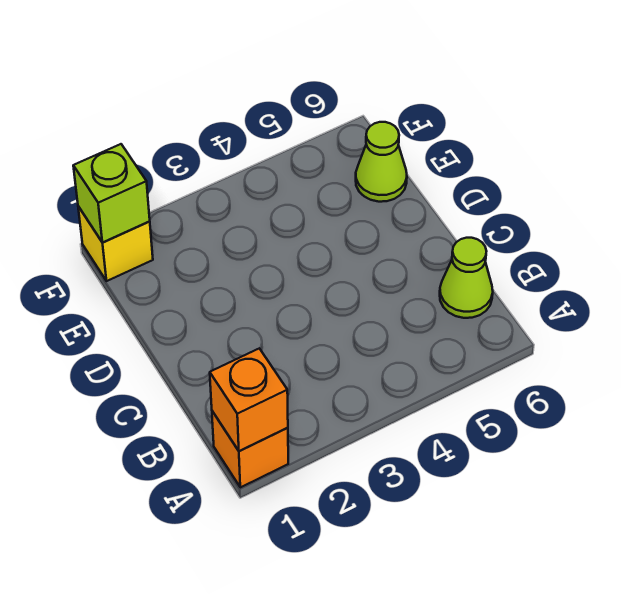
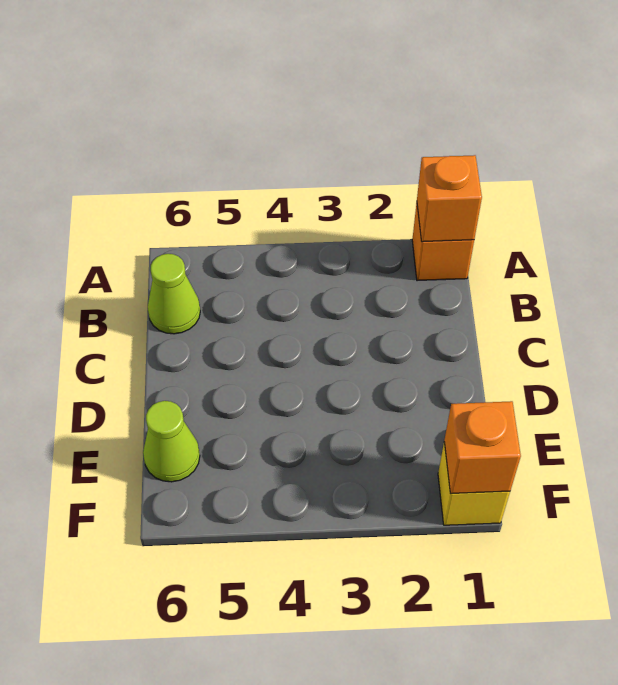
lime brick F1 level 2 -> orange brick F1 level 2

